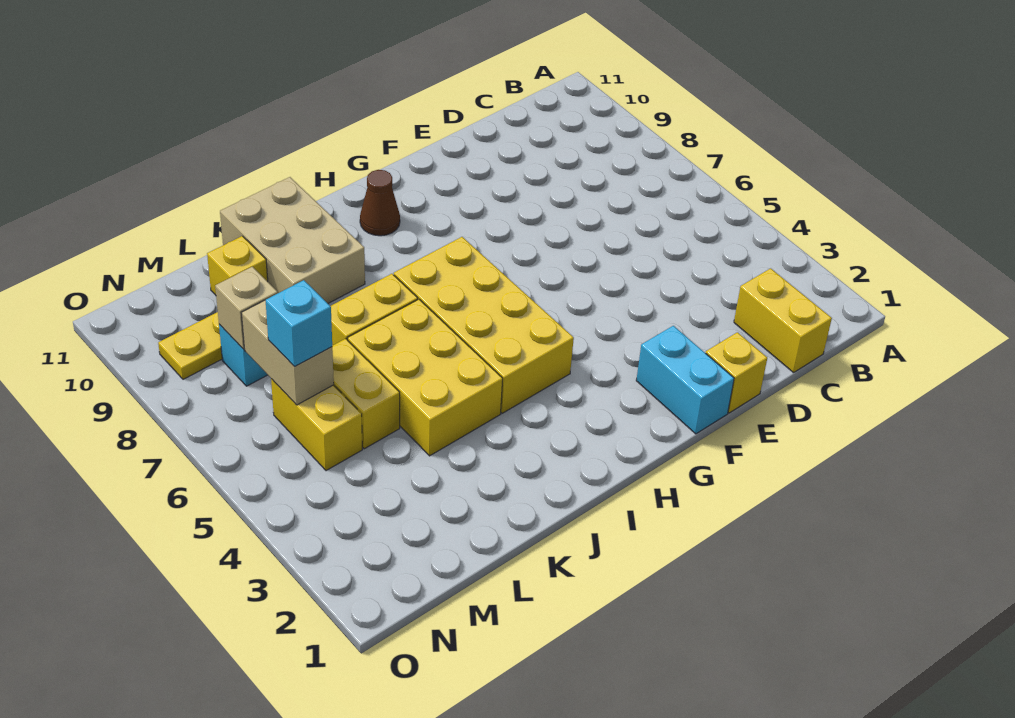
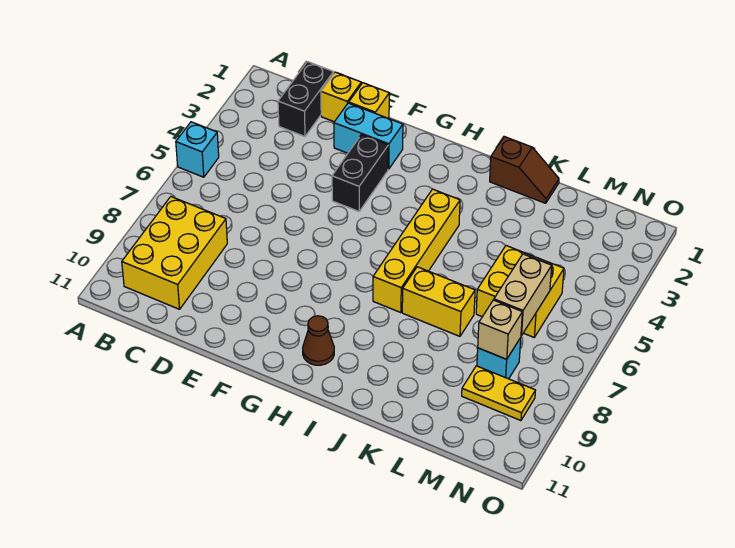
yellow brick C1:C2 level 1 -> black brick C1:C2 level 1
cyan brick F1:F2 level 1 -> cyan brick E2:F2 level 1
none -> black brick F3:F4 level 1
yellow brick H4:I7 level 1 -> yellow brick I4:I7 level 1
none -> brown slope J1:K1 level 1 top J
yellow brick J4:K6 level 1 -> yellow brick B8:C10 level 1
tan brick J9:K11 level 1 -> none
yellow brick L10 level 1 -> yellow brick D1 level 1
cyan brick M6 level 3 -> cyan brick A5 level 1

